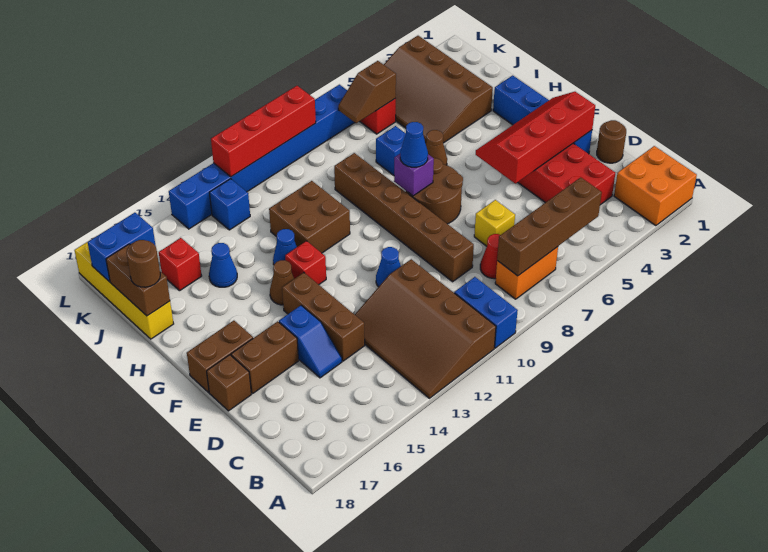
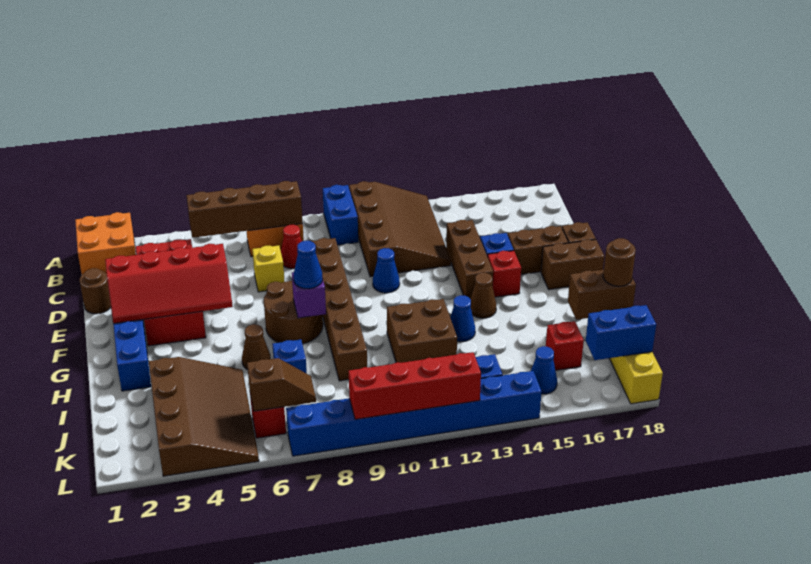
red brick G13 level 1 -> red brick F15 level 1
blue cone I15 level 1 -> blue cone K15 level 1
brown brick I18:J18 level 2 -> brown brick I17:I18 level 2

